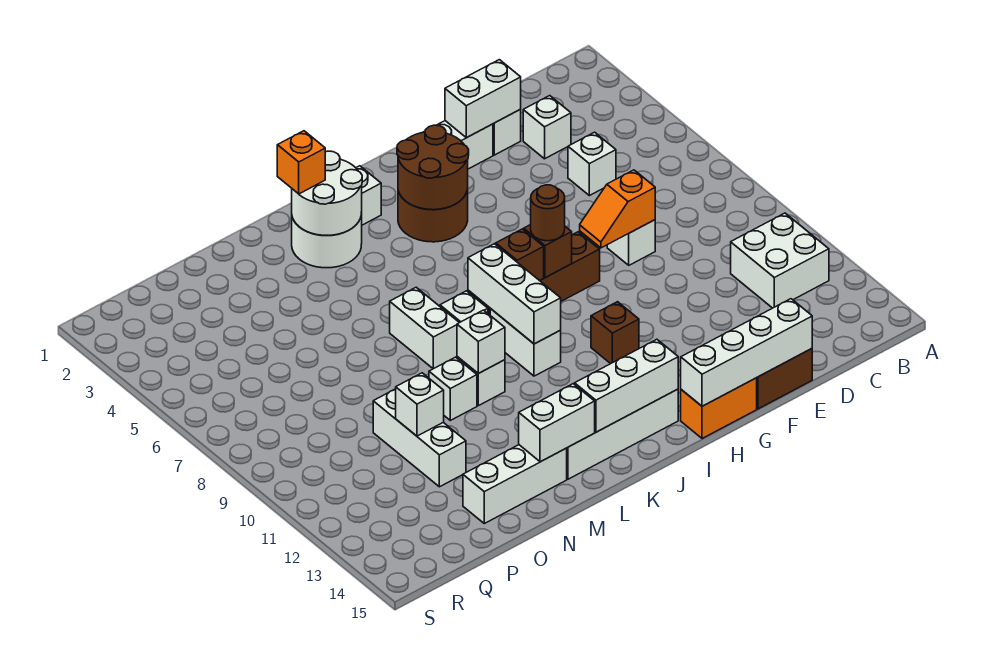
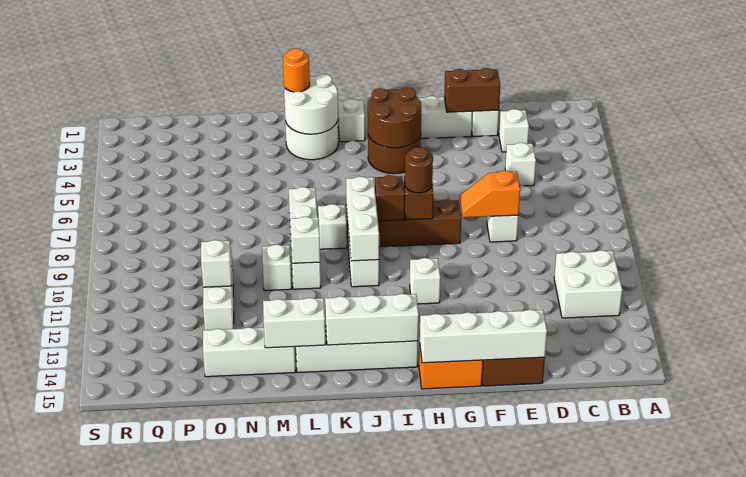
white brick E2:F2 level 2 -> brown brick E2:F2 level 2
brown brick H11 level 1 -> white brick H11 level 1
orange brick L2 level 3 -> orange round brick L2 level 3

